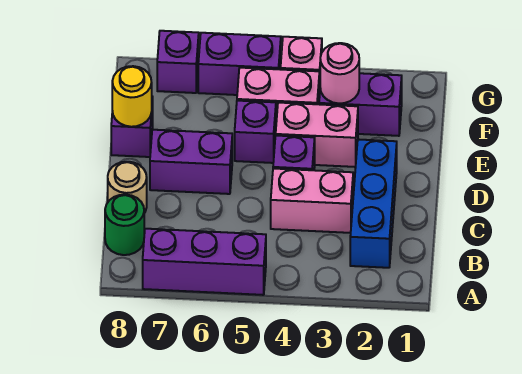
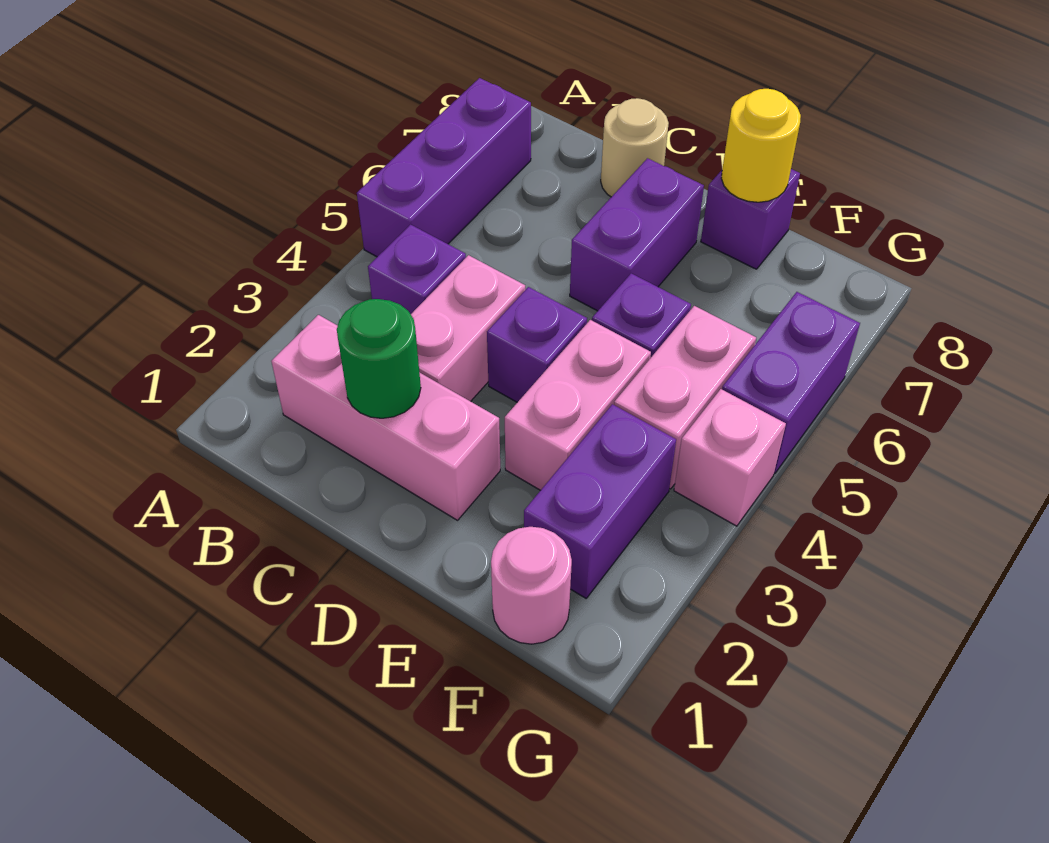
blue brick B2:D2 level 1 -> pink brick B2:D2 level 1
green round brick B8 level 1 -> green round brick C2 level 2
pink round brick F3 level 2 -> pink round brick F1 level 1
purple brick G7 level 1 -> purple brick B4 level 1

